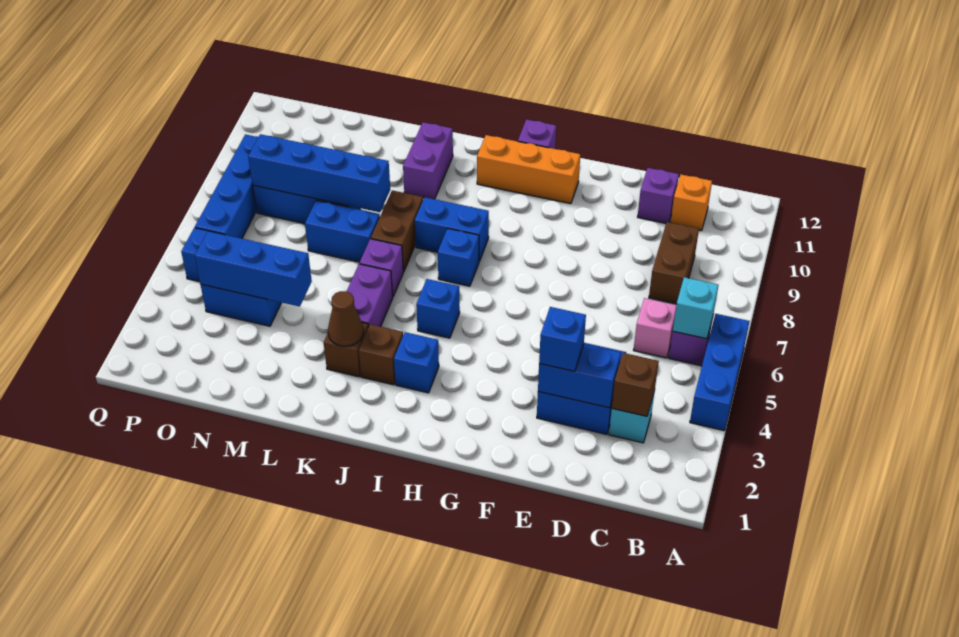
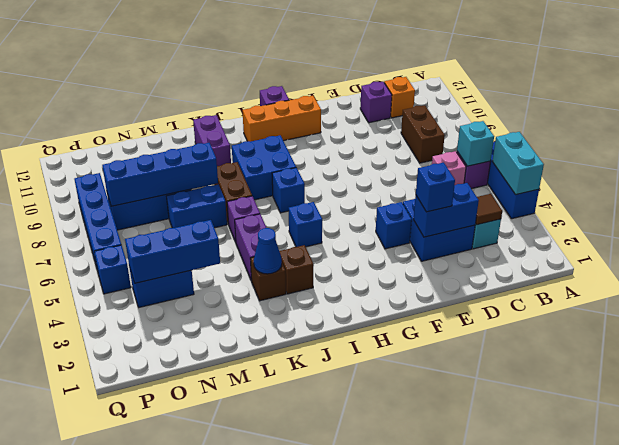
none -> cyan brick A4:A5 level 2
brown brick C3 level 2 -> brown tile C3 level 2
blue brick I3 level 1 -> blue brick F4 level 1
blue brick I8:J8 level 1 -> blue brick I8:J9 level 1
brown cone K3 level 2 -> blue cone K3 level 2

